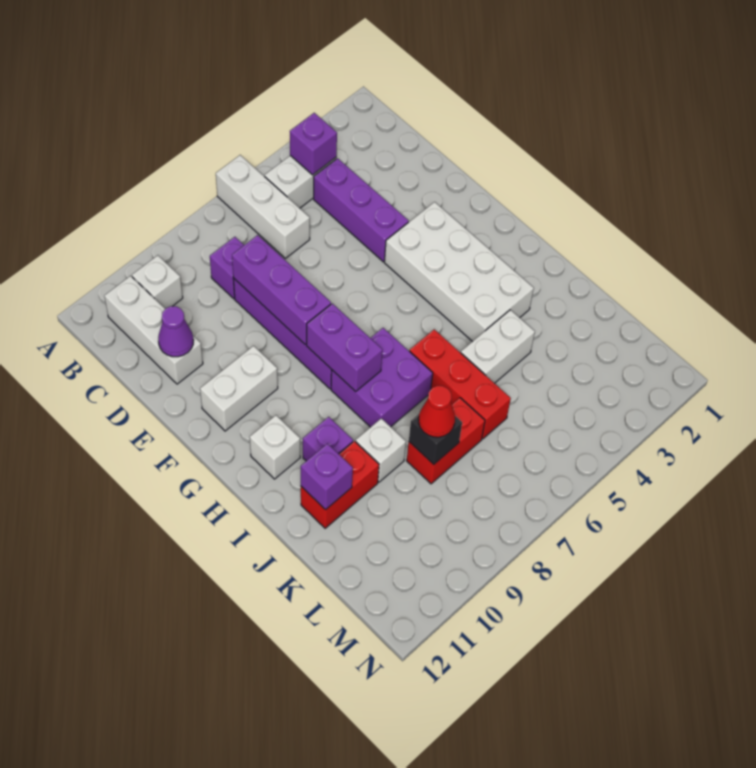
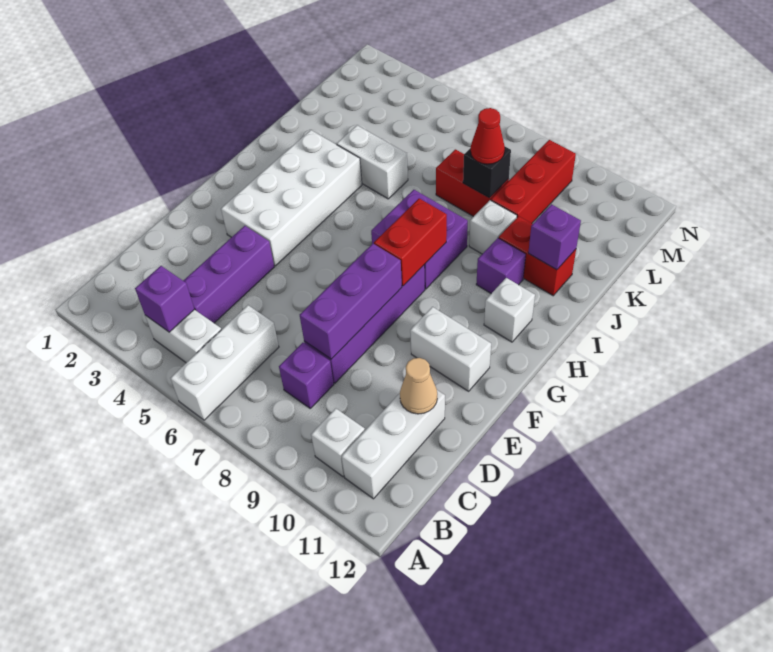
purple cone D11 level 2 -> tan cone D11 level 2
purple brick G8:H8 level 2 -> red brick G8:H8 level 2
red brick I6:K6 level 1 -> red brick K9:M9 level 1

